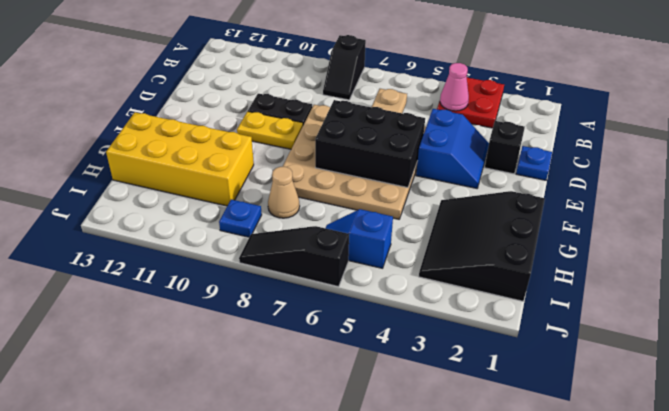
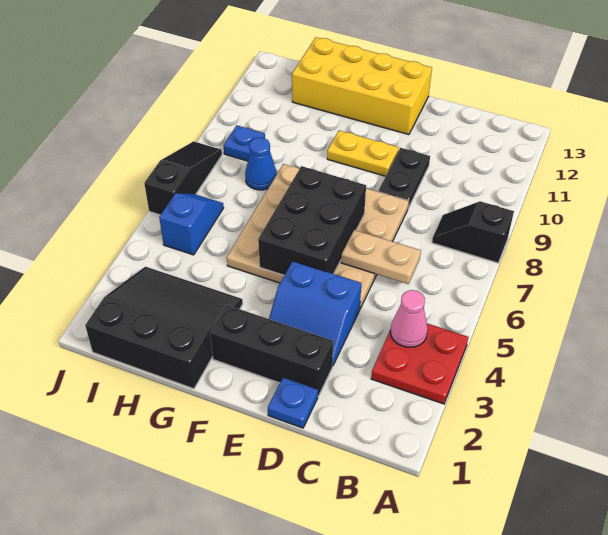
black brick D2 level 1 -> black brick D2:F2 level 1
yellow plate E9:E10 level 1 -> yellow plate E10:F10 level 1
yellow brick G10:H13 level 1 -> yellow brick E12:H13 level 1
tan cone H8 level 1 -> blue cone H8 level 1

